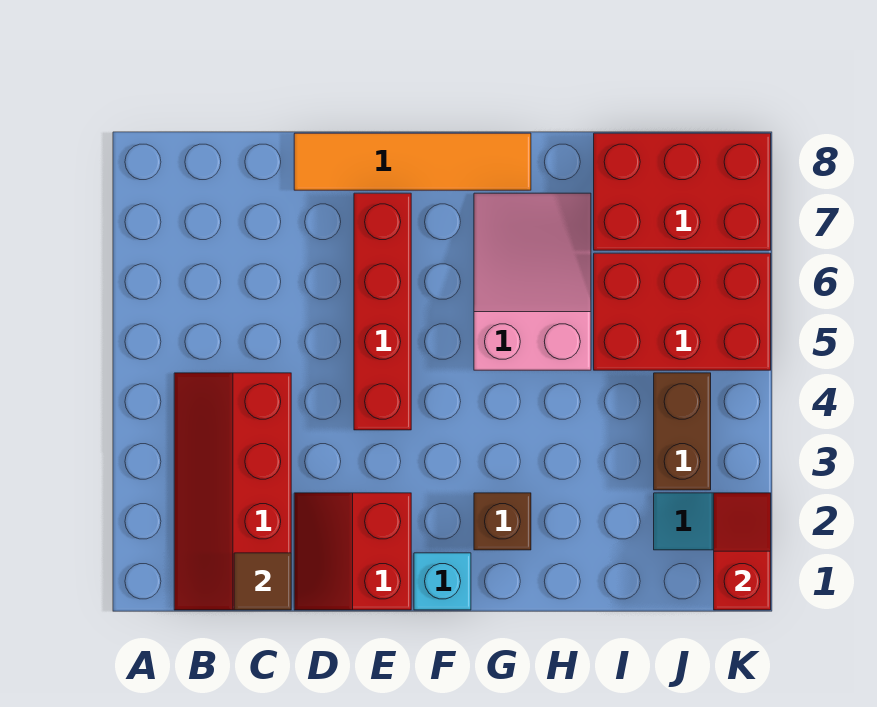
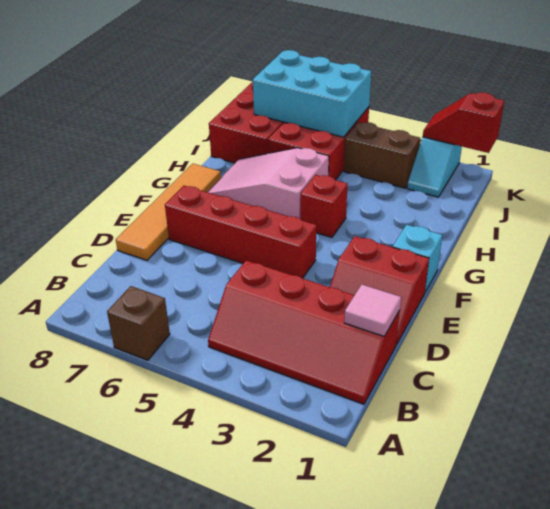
brown tile C1 level 2 -> pink tile C1 level 2
brown brick G2 level 1 -> brown brick A6 level 1
none -> red brick G4 level 1
none -> cyan brick J5:K7 level 2

